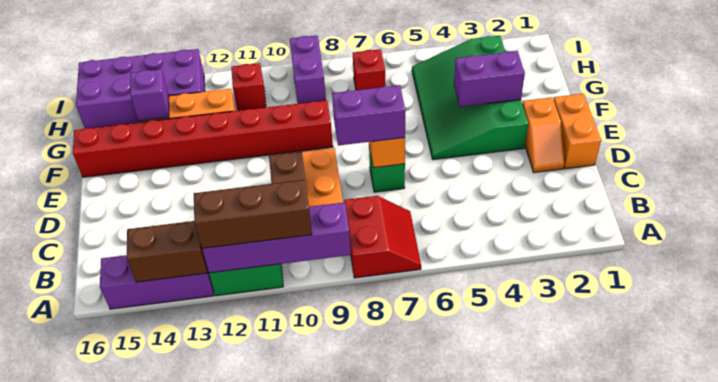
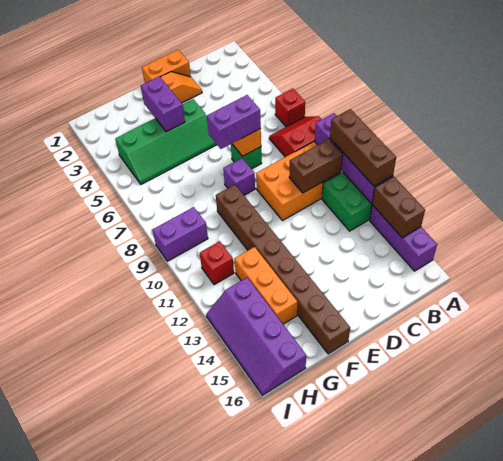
purple brick D7:D8 level 3 -> purple brick D7:E7 level 3
green slope E3:H5 level 1 top 3 -> green slope E4:H5 level 1 top 4
red brick F9:F16 level 1 -> brown brick F9:F16 level 1
purple brick G14 level 2 -> purple brick E8 level 1
red brick H7 level 1 -> red brick A6 level 1
purple brick H13:I16 level 1 -> purple slope H13:I16 level 1 top H

